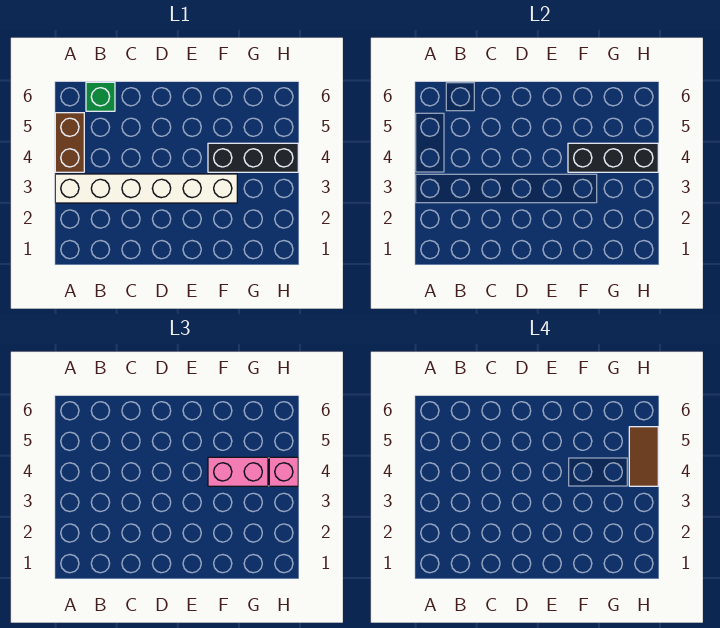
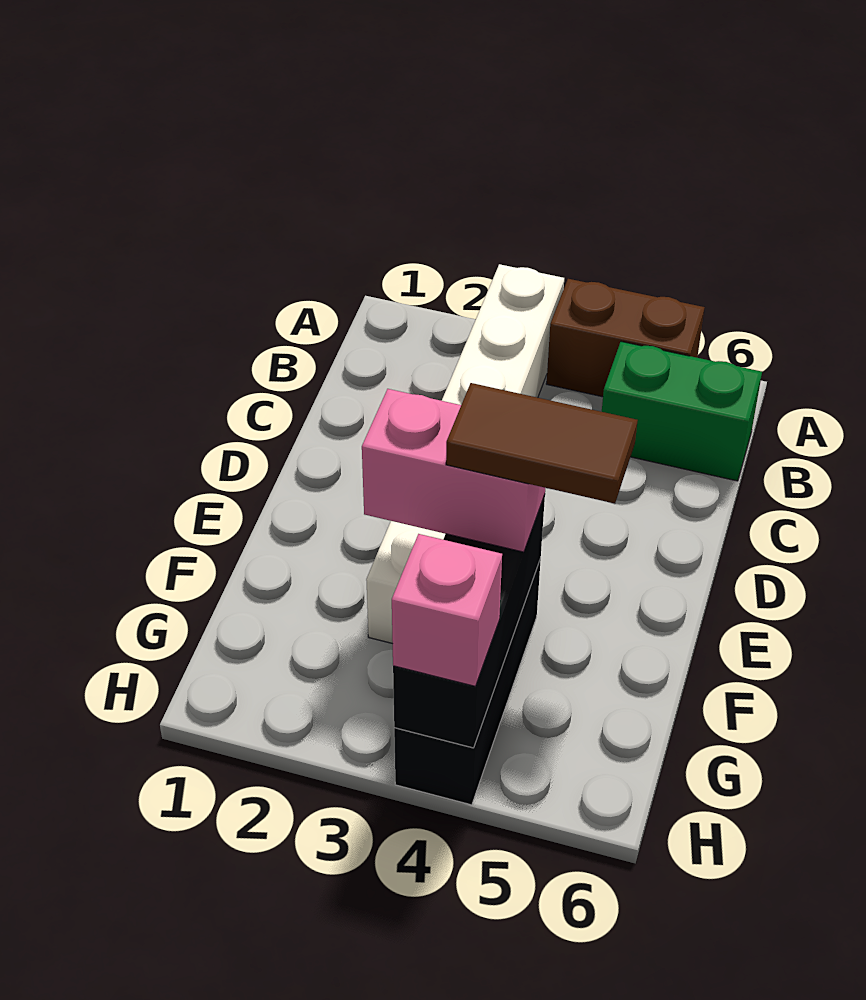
green brick B6 level 1 -> green brick B5:B6 level 1
pink brick F4:G4 level 3 -> pink brick F3:F4 level 3
brown tile H4:H5 level 4 -> brown tile F4:F5 level 4

